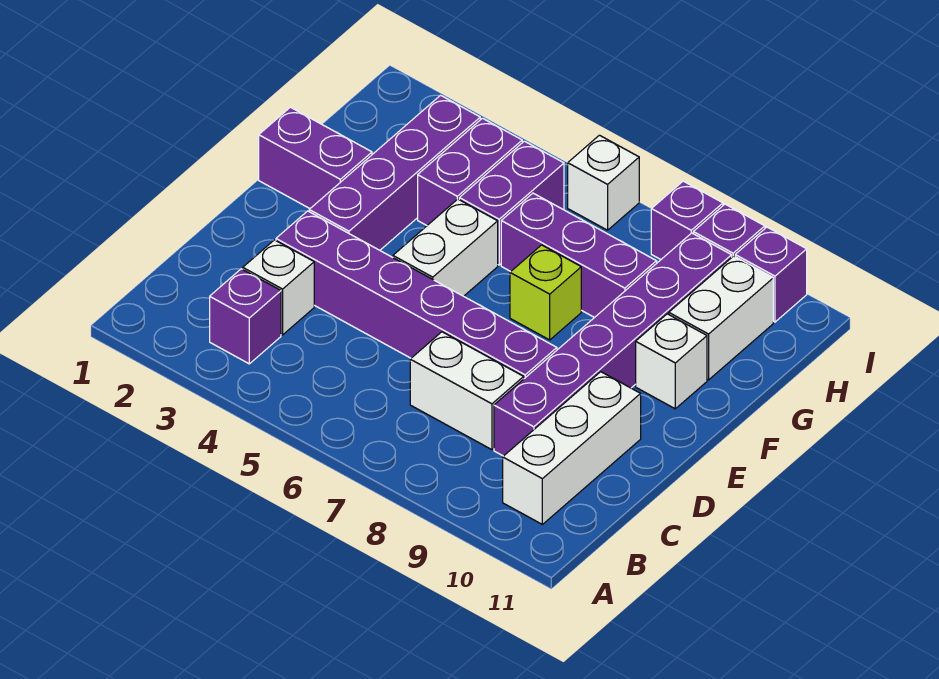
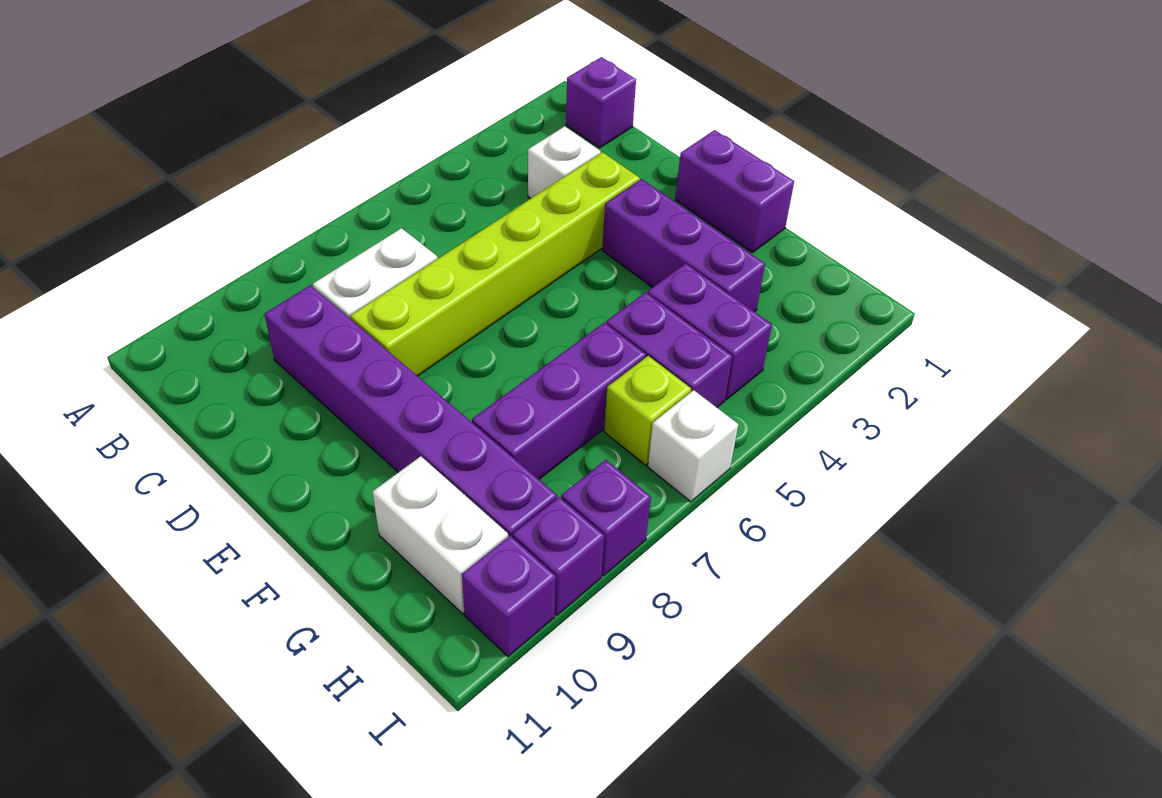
purple brick B3 level 1 -> purple brick B1 level 1
white brick B10:D10 level 1 -> none
purple brick D3:D8 level 1 -> lime brick D3:D8 level 1
purple brick E3:H3 level 1 -> purple brick E3:G3 level 1
white brick E5:F5 level 1 -> none
purple brick F1:F2 level 1 -> purple brick E1:F1 level 1
lime brick F7 level 1 -> lime brick H6 level 1
white brick F10 level 1 -> none

